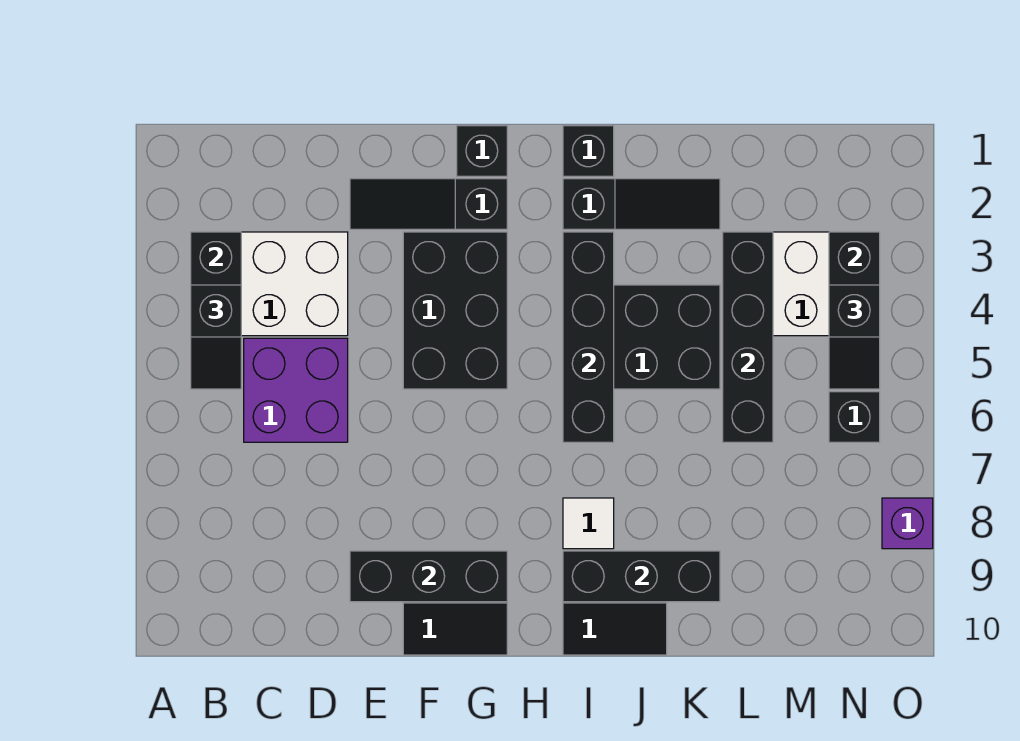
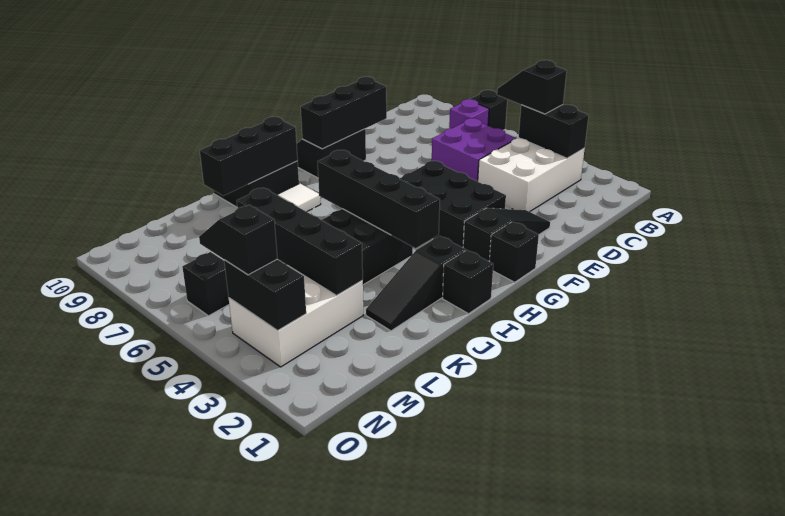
none -> black brick A7 level 1
purple brick O8 level 1 -> purple brick B7 level 1

